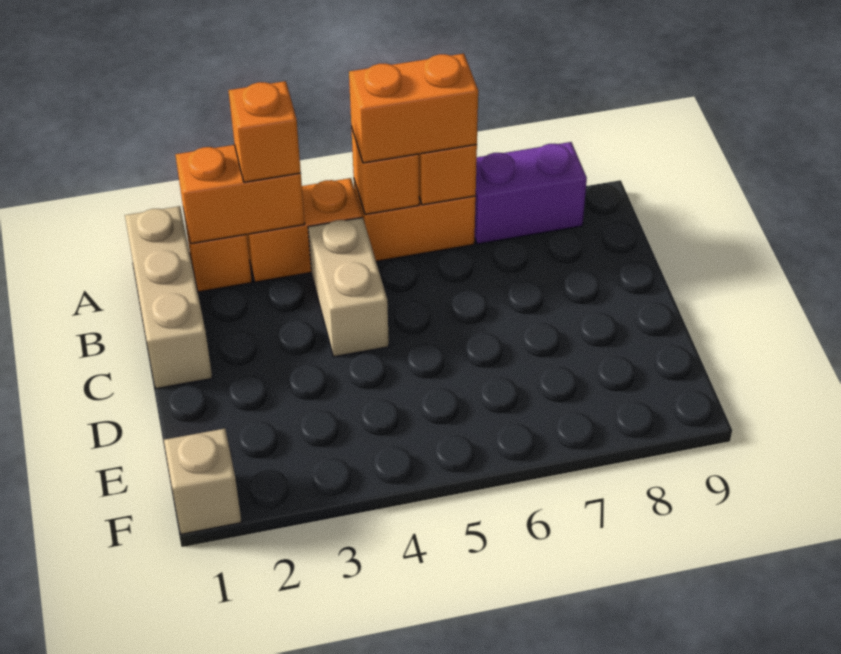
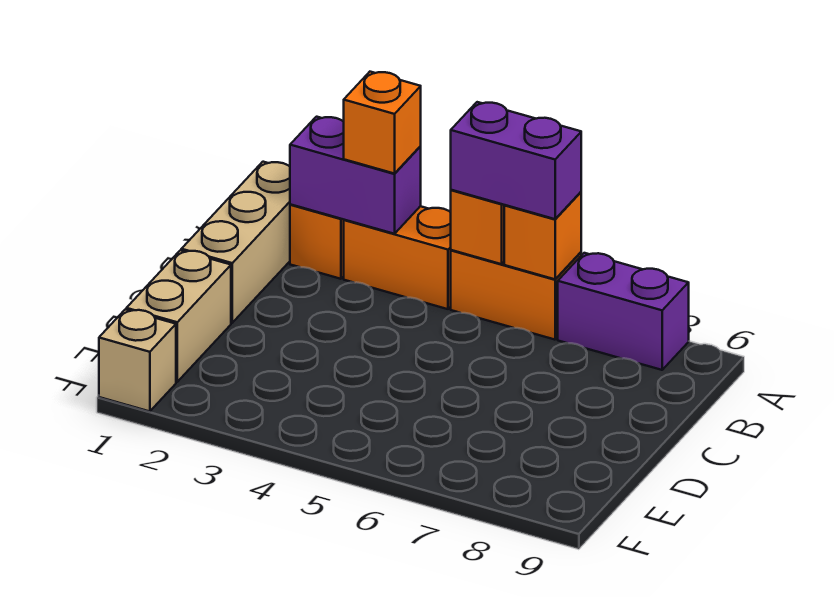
orange brick A2:A3 level 2 -> purple brick A2:A3 level 2
orange brick A5:A6 level 3 -> purple brick A5:A6 level 3
tan brick B4:C4 level 1 -> tan brick D1:E1 level 1

